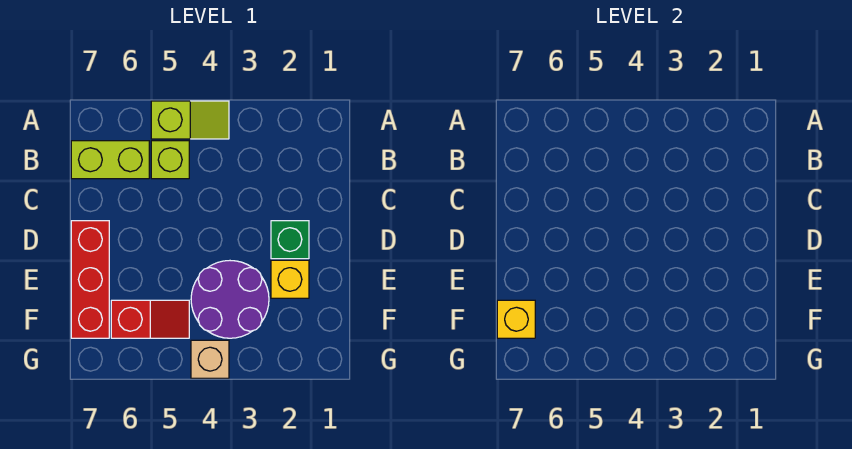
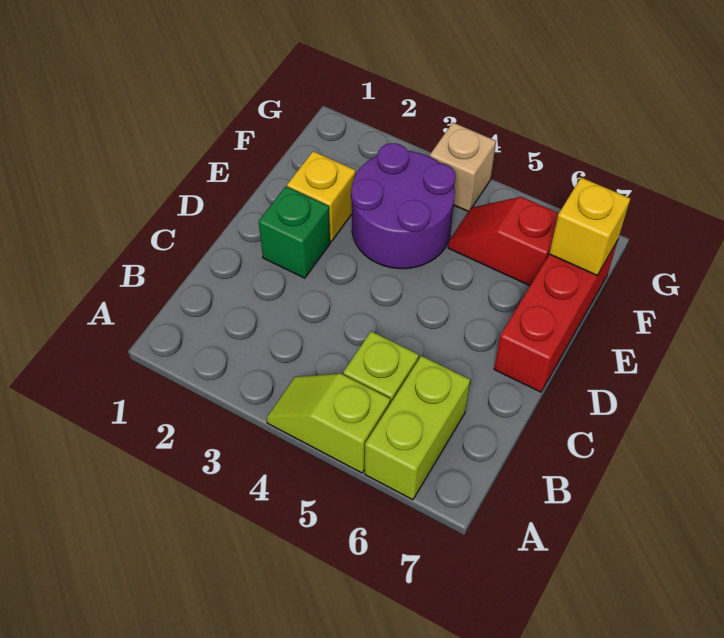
lime brick B6:B7 level 1 -> lime brick A6:B6 level 1

